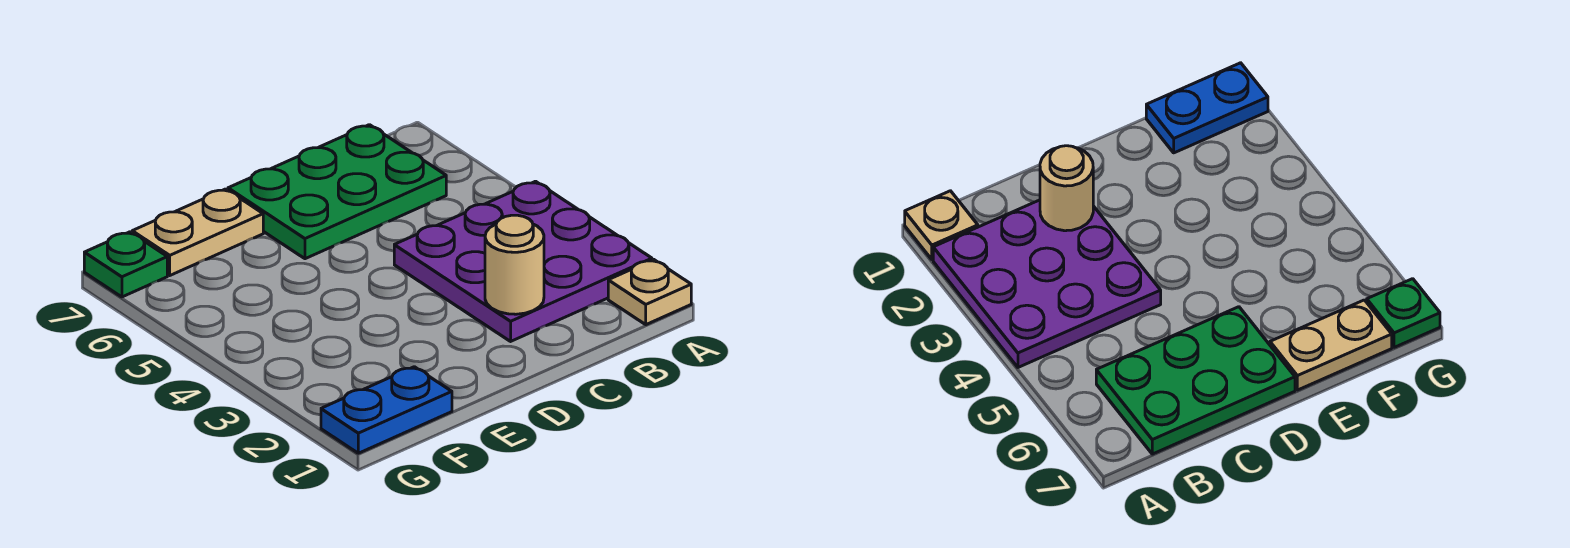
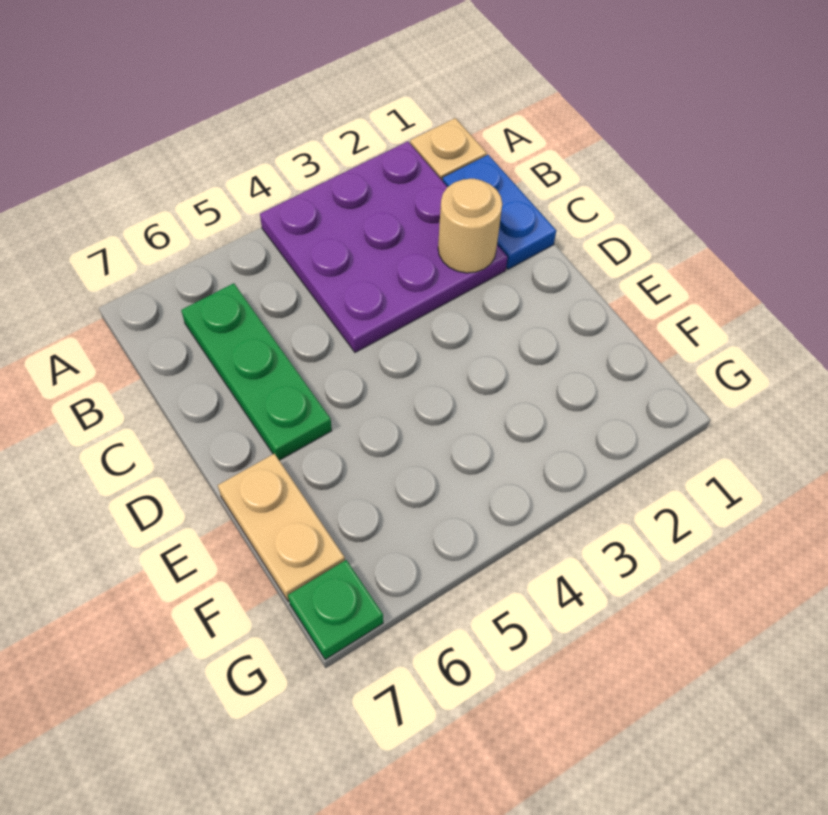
green plate B6:D7 level 1 -> green plate B6:D6 level 1
blue plate F1:G1 level 1 -> blue plate B1:C1 level 1

